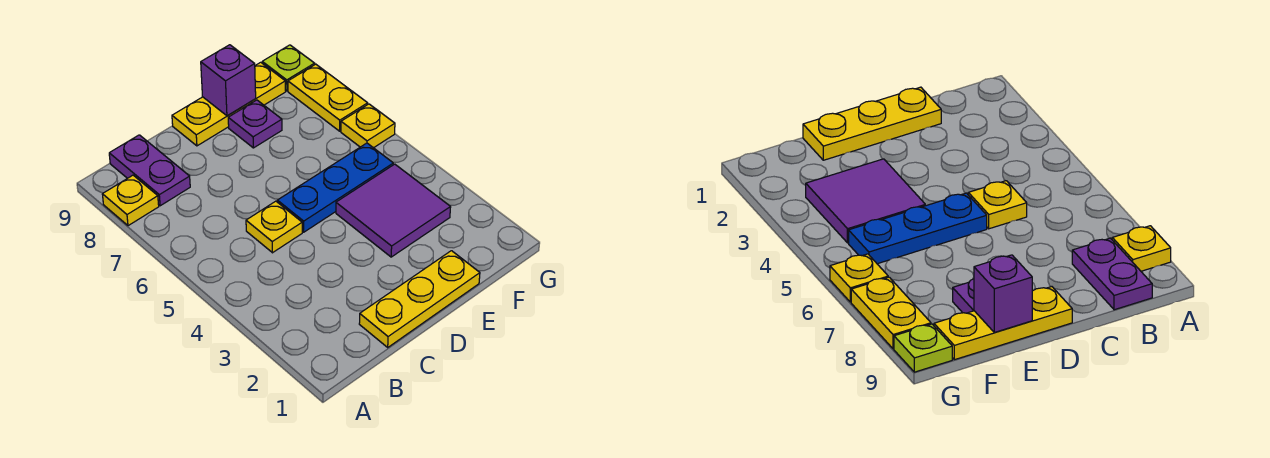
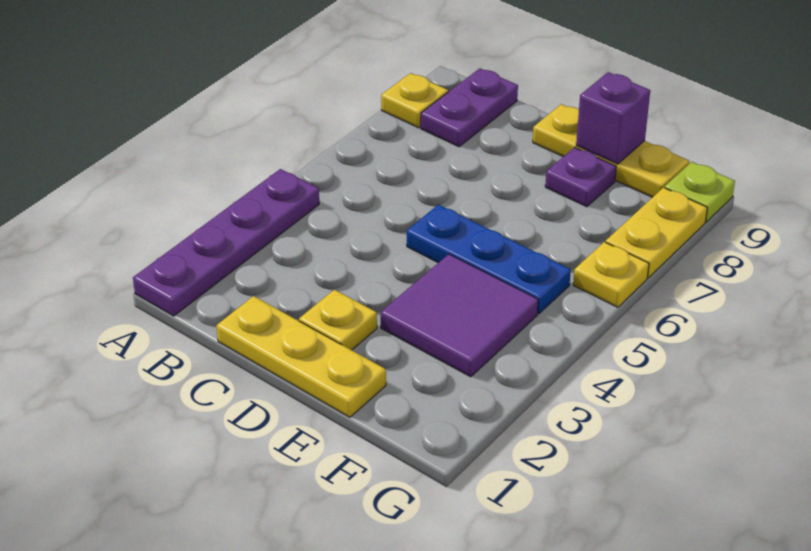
none -> purple plate A1:A4 level 1
yellow plate C5 level 1 -> yellow plate D2 level 1

